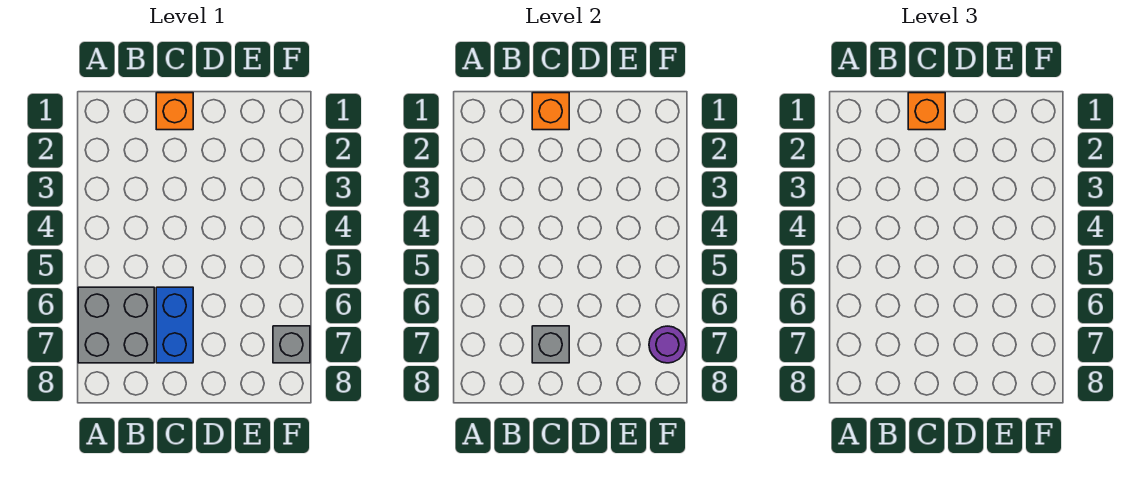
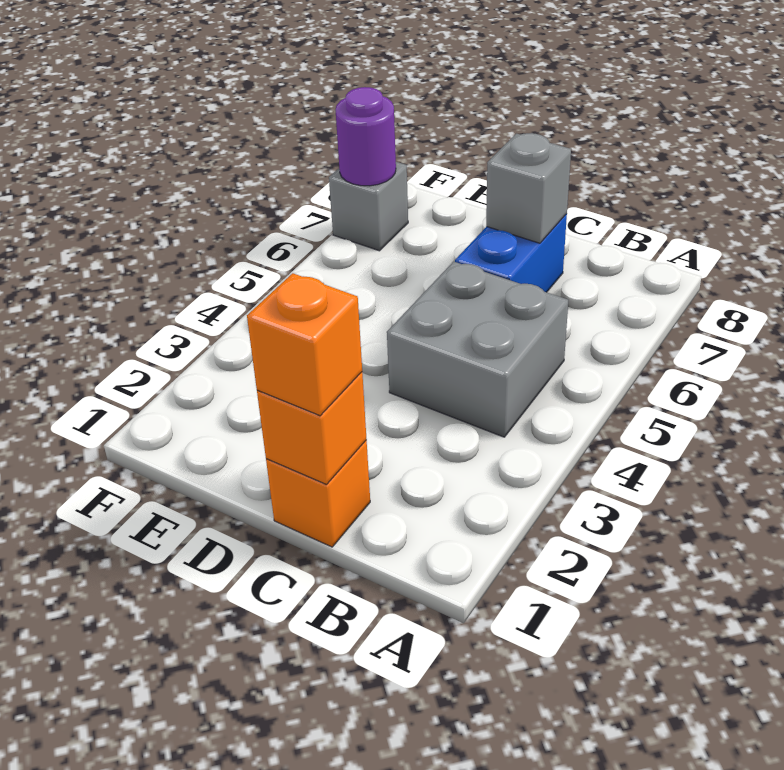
grey brick A6:B7 level 1 -> grey brick B4:C5 level 1

